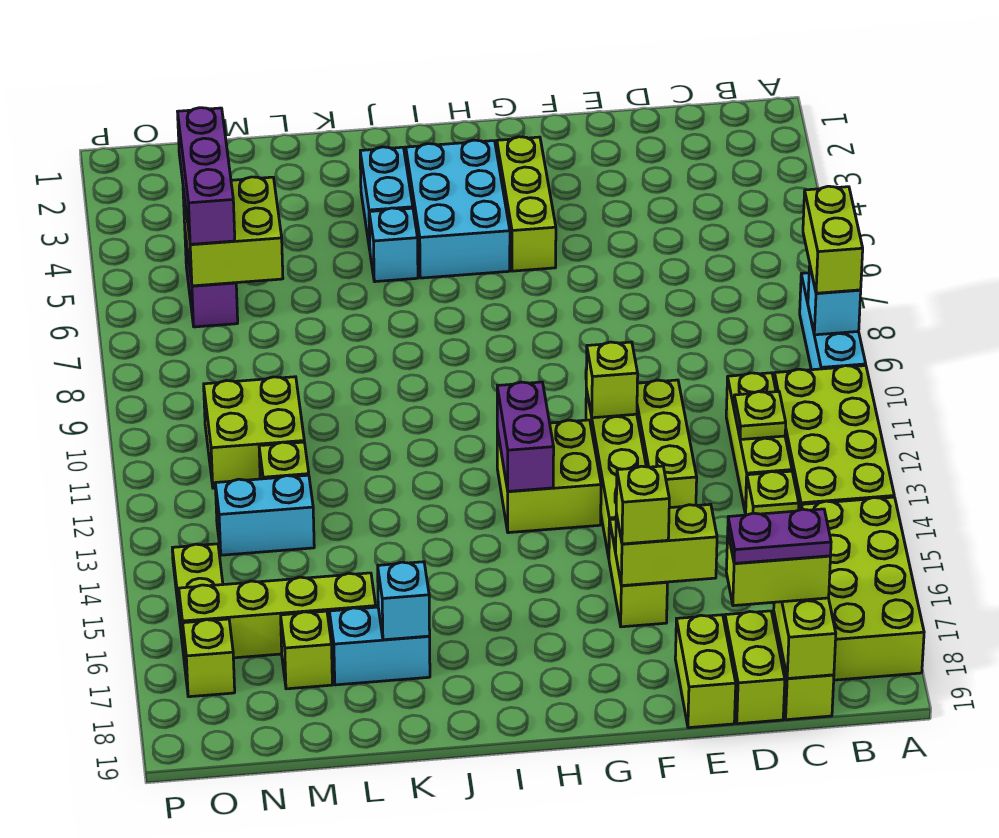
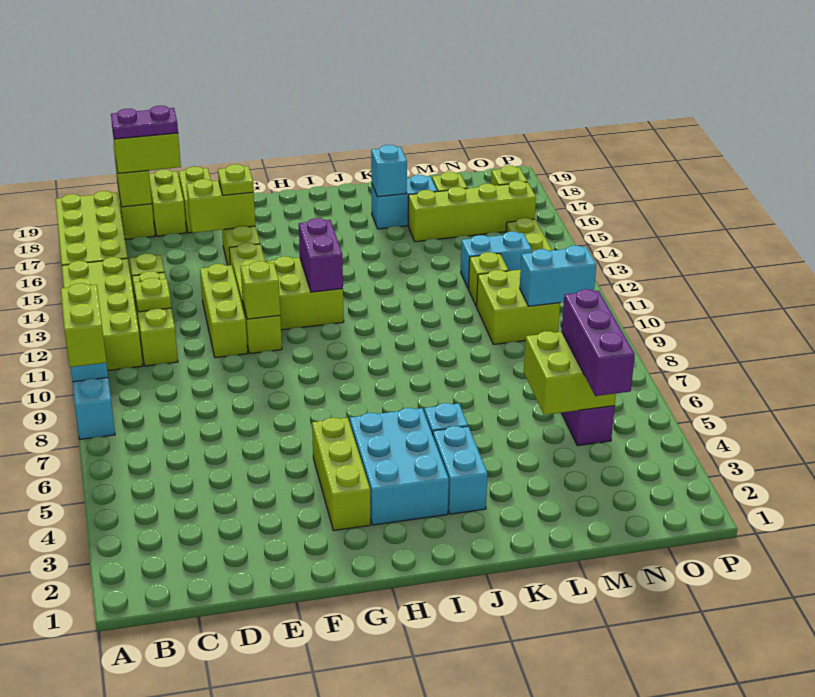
lime brick F16 level 3 -> lime plate F16 level 3
none -> cyan brick N10:O10 level 2

